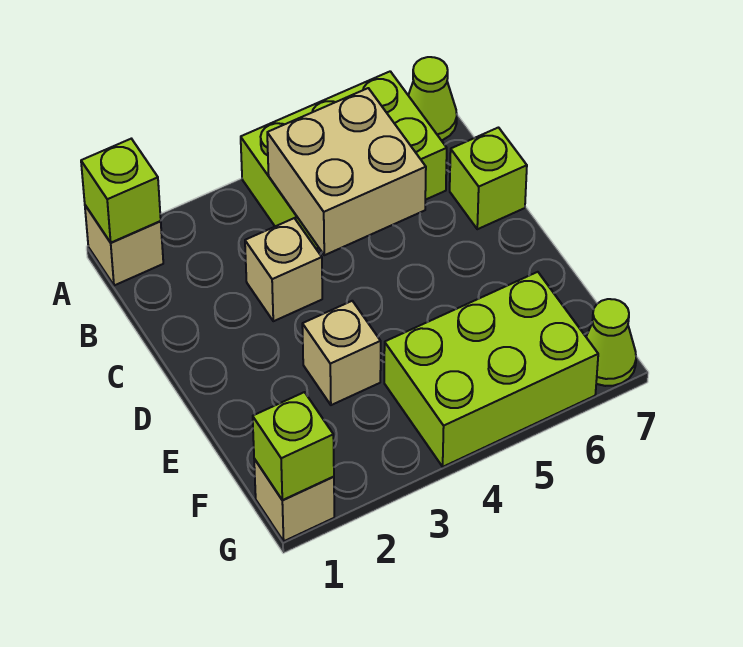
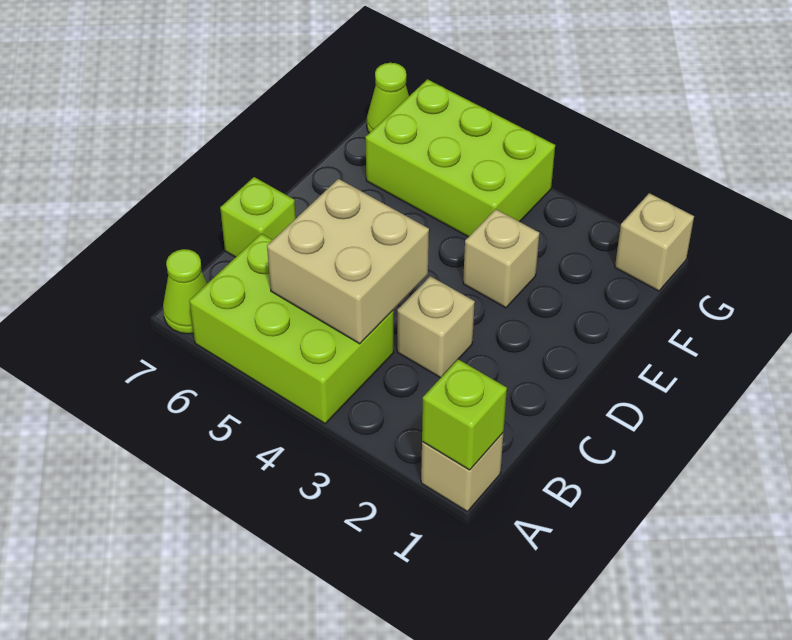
lime brick G1 level 2 -> none

